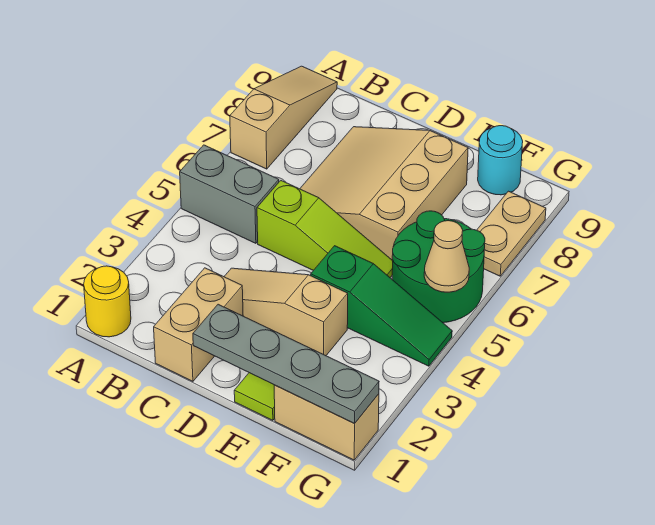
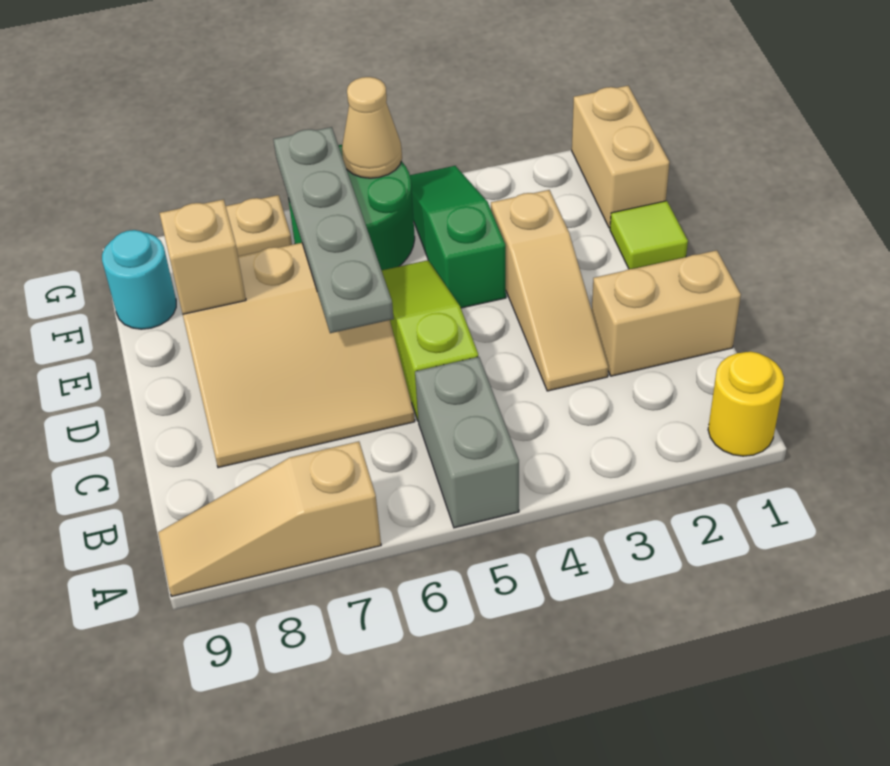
grey plate D1:G1 level 2 -> grey plate D6:G6 level 2
none -> tan brick E8 level 2

